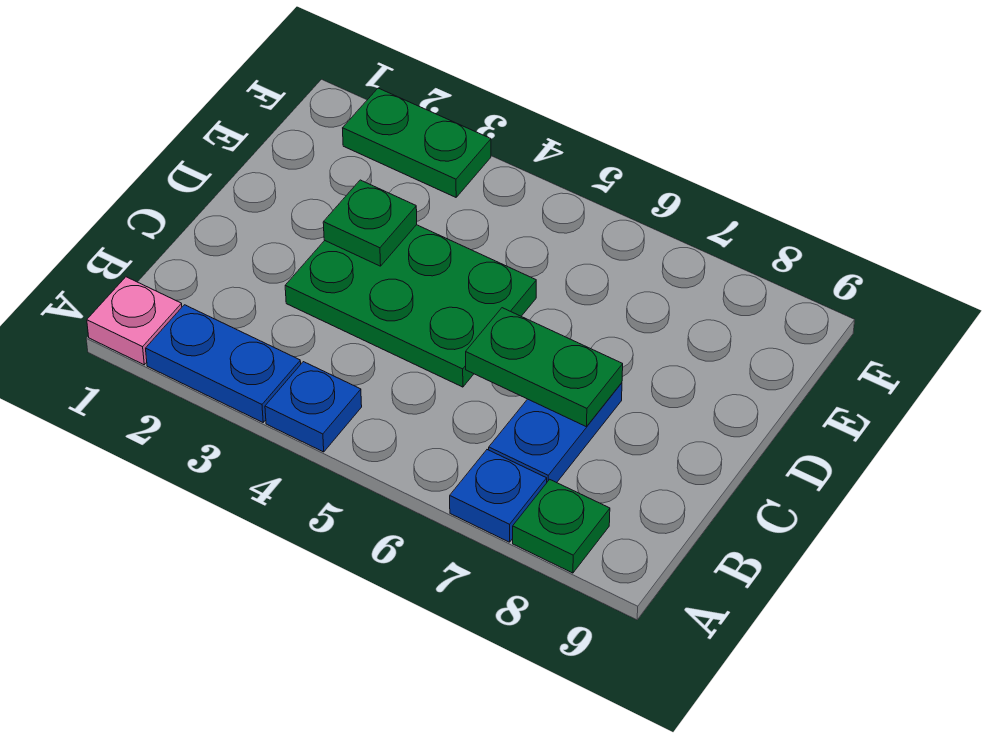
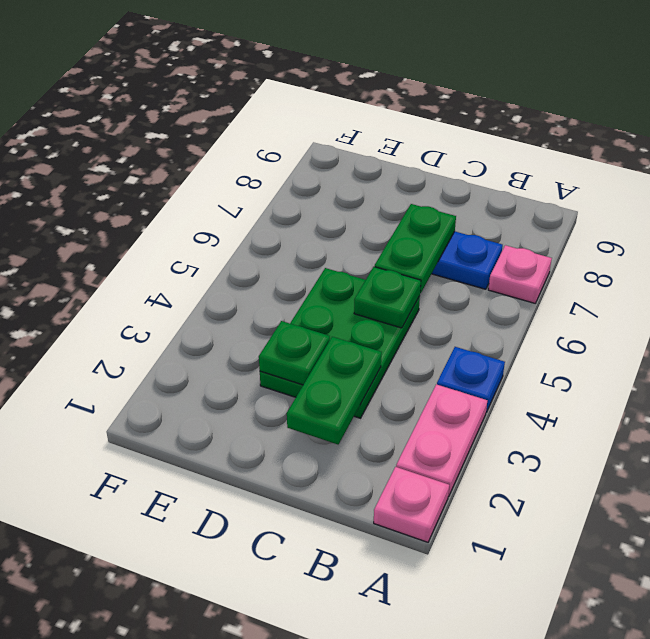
blue plate A2:A3 level 1 -> pink plate A2:A3 level 1
blue plate A7 level 1 -> pink plate A7 level 1
green plate A8 level 1 -> green plate C5 level 2
green plate F2:F3 level 1 -> green plate C2:C3 level 2

